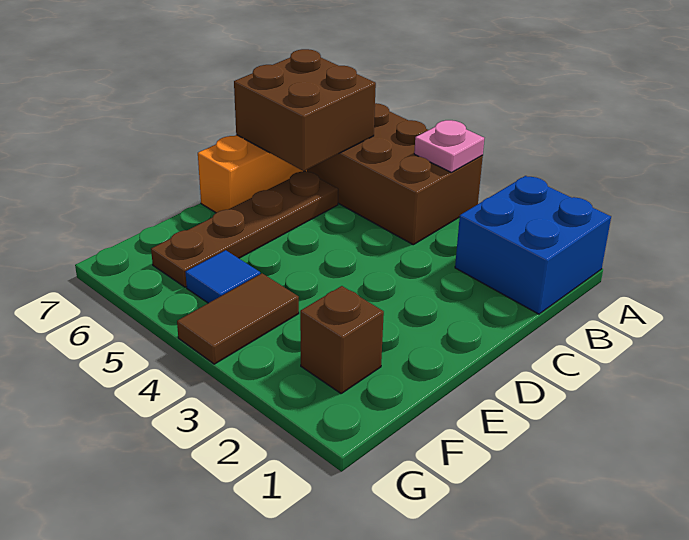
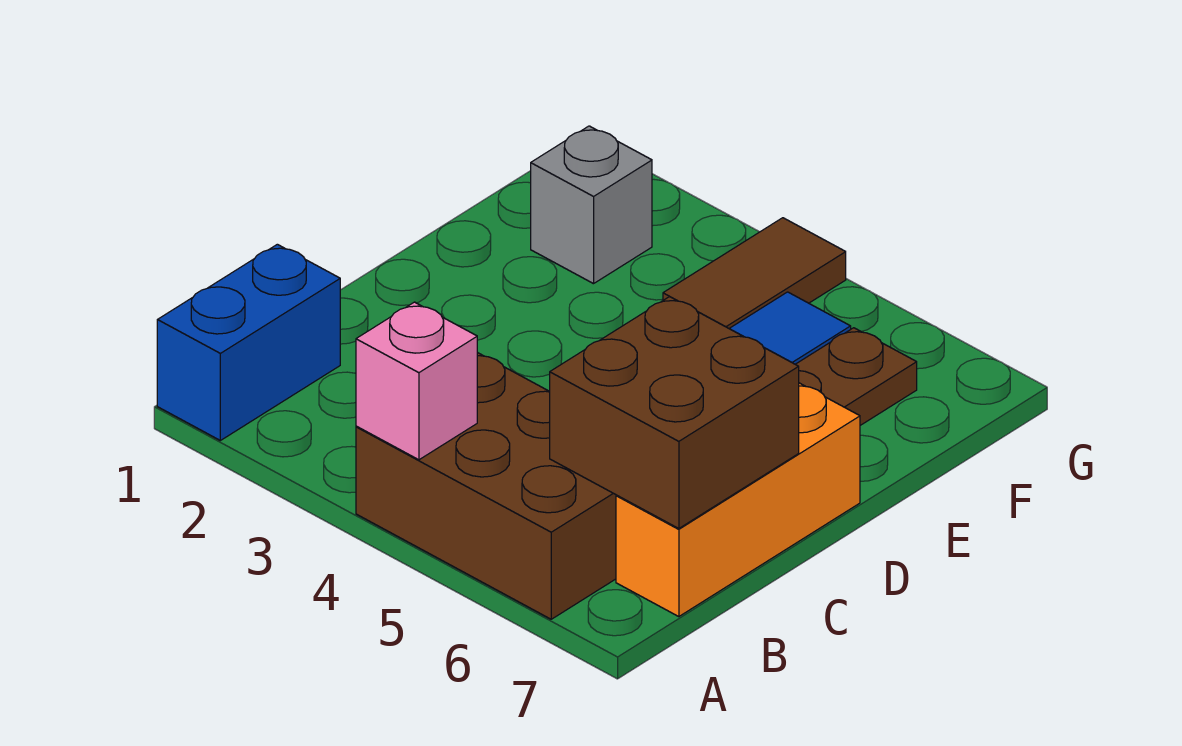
blue brick A1:B2 level 1 -> blue brick A1:B1 level 1
pink plate A4 level 2 -> pink brick A4 level 2
brown brick F2 level 1 -> grey brick F2 level 1

